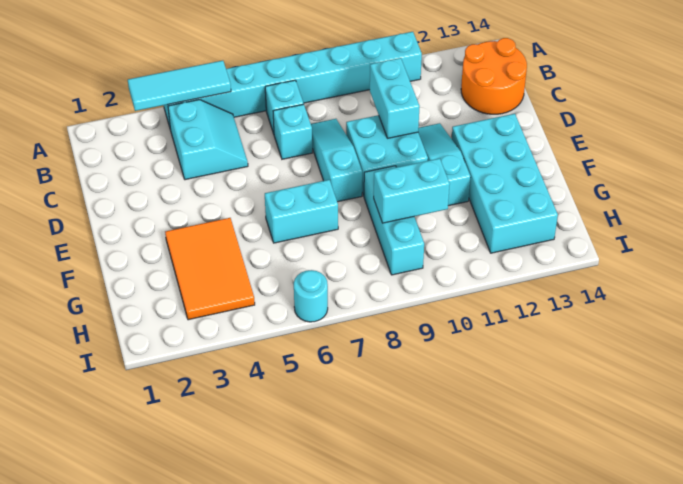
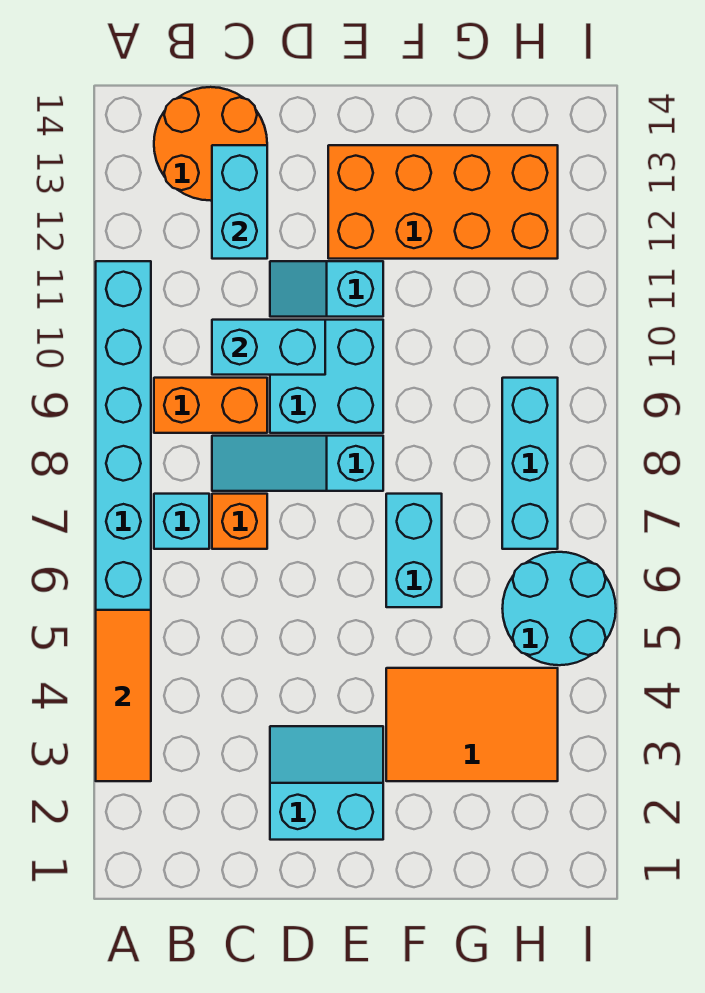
cyan tile A3:A5 level 2 -> orange tile A3:A5 level 2
cyan slope B4:C5 level 1 top 4 -> cyan slope D2:E3 level 1 top 2
none -> orange brick B9:C9 level 1
cyan brick C7 level 1 -> orange brick C7 level 1
cyan slope D11:F11 level 1 top F -> cyan slope D11:E11 level 1 top E
cyan brick E12:H13 level 1 -> orange brick E12:H13 level 1
cyan brick F9:H9 level 1 -> cyan brick H7:H9 level 1
cyan brick G9:G10 level 2 -> cyan brick C12:C13 level 2
cyan round brick I6 level 1 -> cyan round brick H5:I6 level 1

